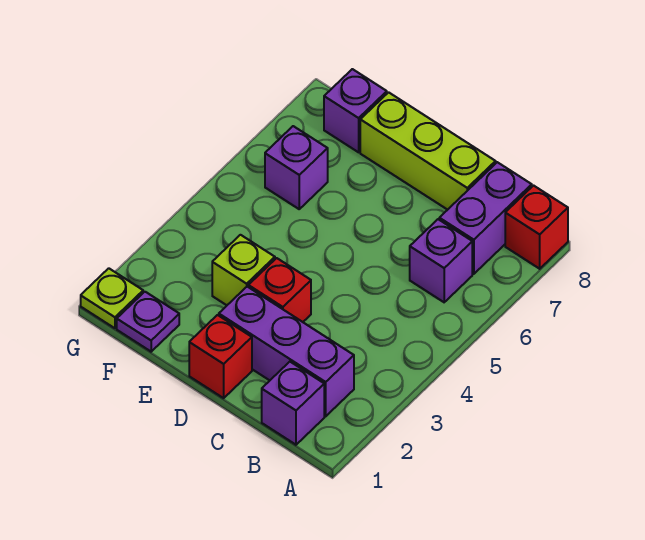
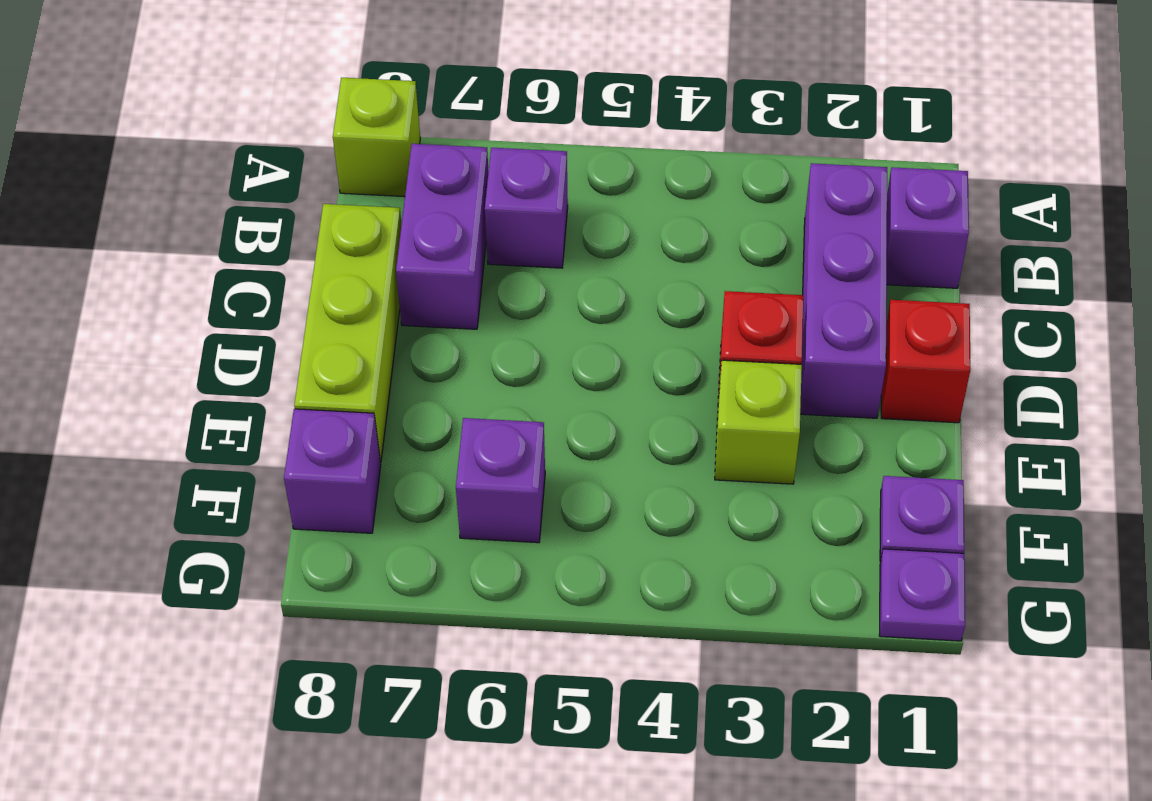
red brick A8 level 1 -> lime brick A8 level 1
purple brick B7:B8 level 1 -> purple brick B7:C7 level 1
lime plate G1 level 1 -> purple plate G1 level 1

